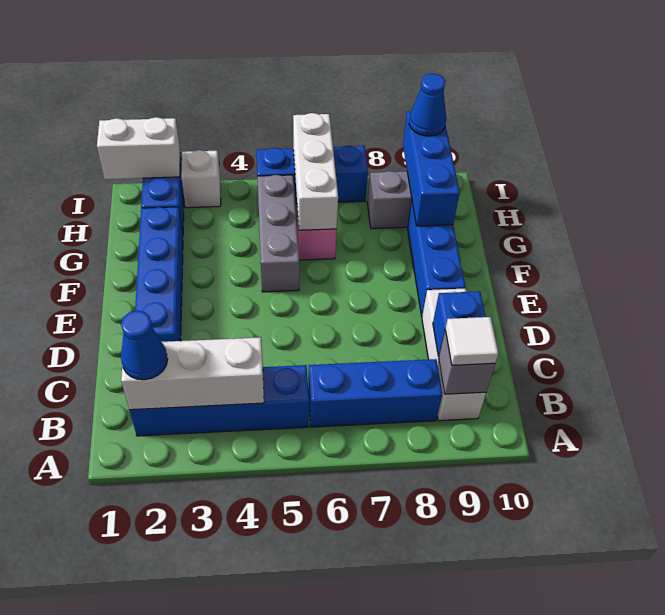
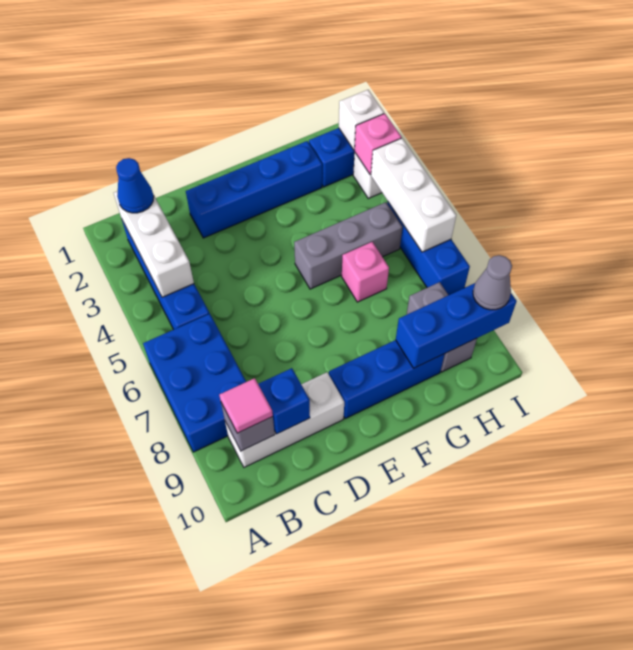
blue brick B6:B8 level 1 -> blue brick A6:B8 level 1
white tile B9 level 3 -> pink tile B9 level 3
white brick G6:I6 level 2 -> white brick I4:I6 level 2
white brick I1:I2 level 2 -> white brick I2 level 2
none -> pink brick I3 level 2
blue cone I9 level 3 -> grey cone I9 level 3

